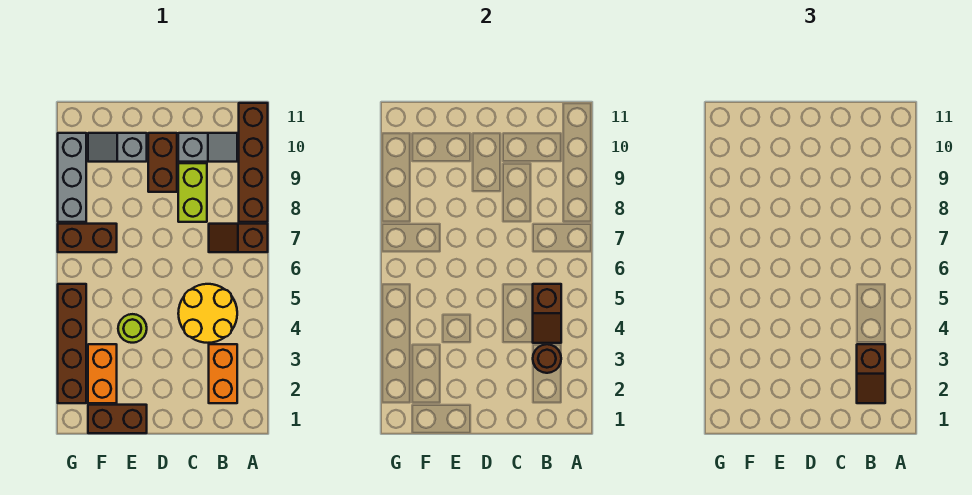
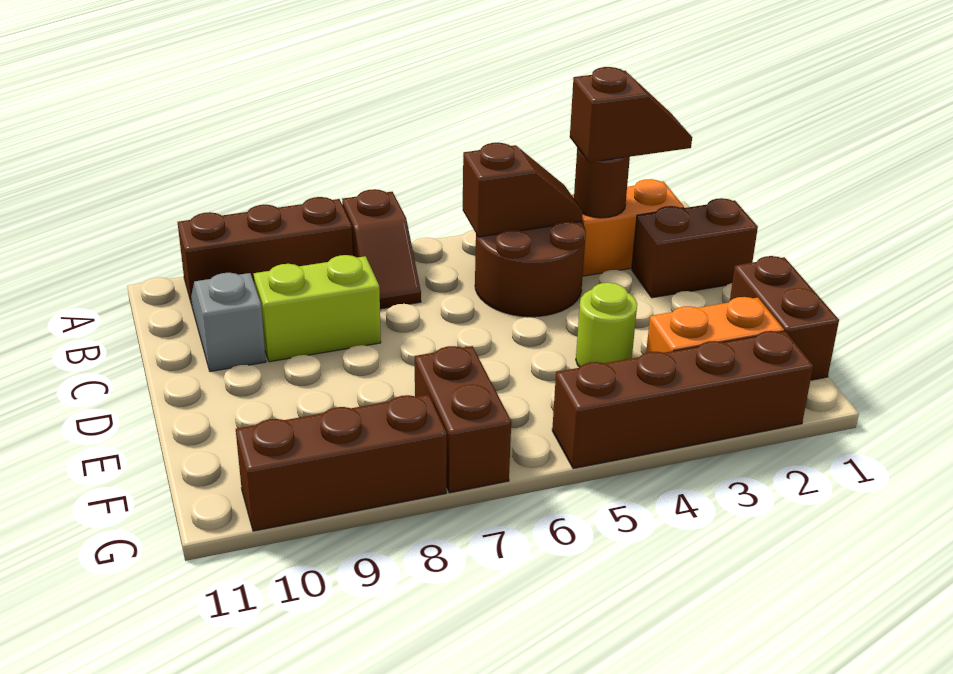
brown brick A8:A11 level 1 -> brown brick A8:A10 level 1
yellow round brick B4:C5 level 1 -> brown round brick B4:C5 level 1
brown brick D9:D10 level 1 -> brown brick C1:C2 level 1
grey slope E10:F10 level 1 top E -> none
grey brick G8:G10 level 1 -> brown brick G8:G10 level 1

